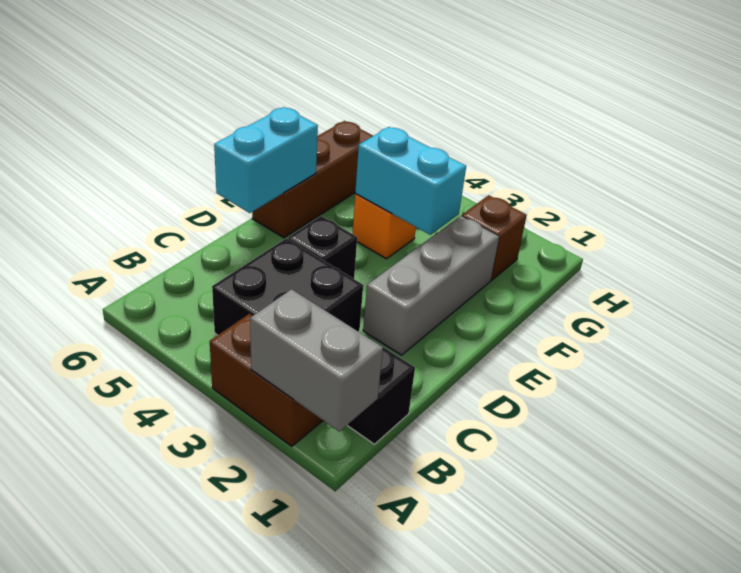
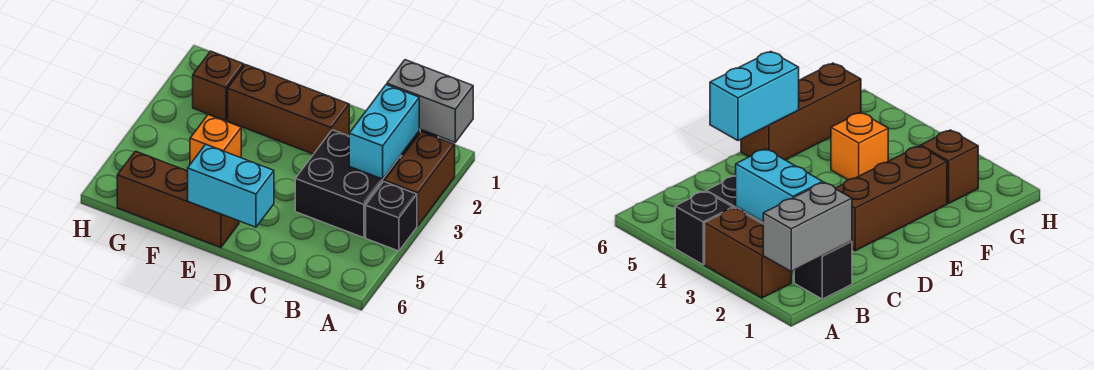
grey brick A1:A2 level 2 -> grey brick A1:B1 level 2
grey brick D2:F2 level 1 -> brown brick D2:F2 level 1
black brick D4 level 1 -> black brick A4 level 1
cyan brick F3:F4 level 2 -> cyan brick B2:B3 level 2

